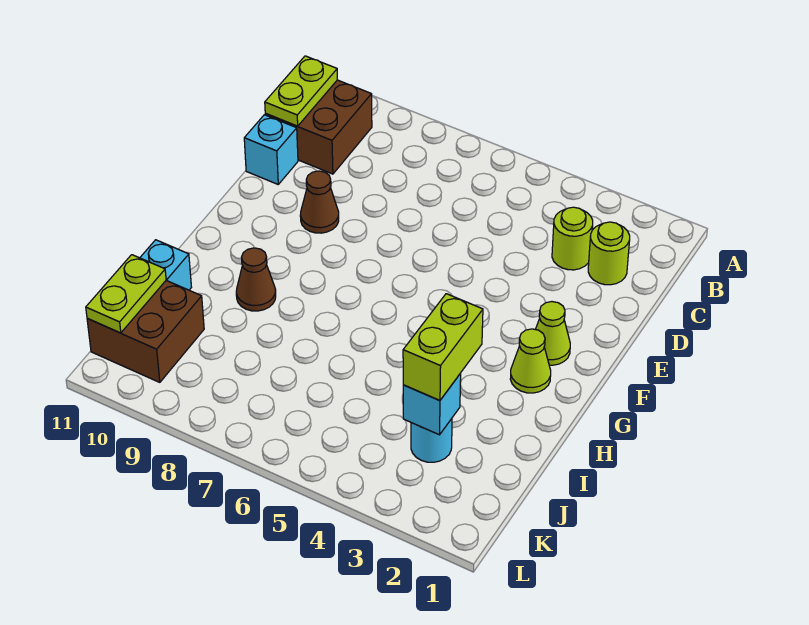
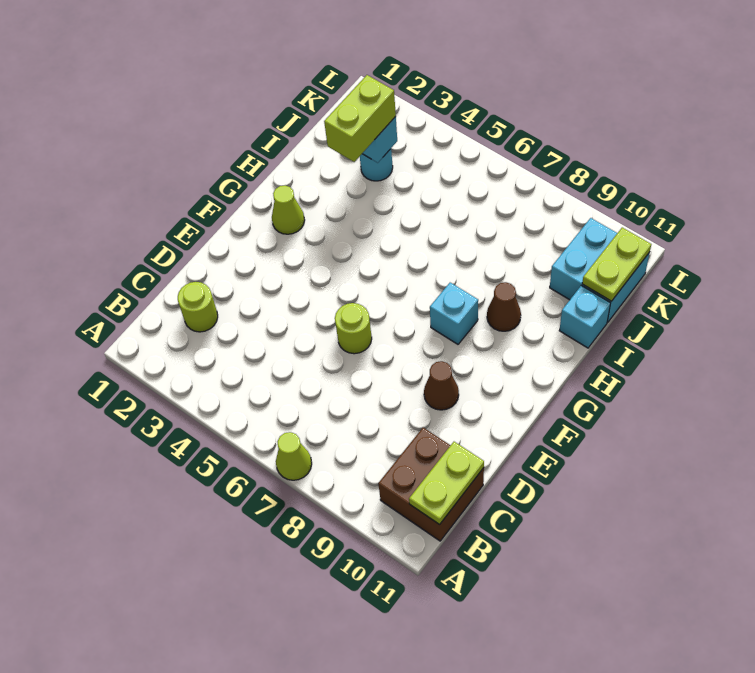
lime round brick C3 level 1 -> lime round brick E6 level 1
cyan brick D11 level 1 -> cyan brick G8 level 1
lime cone F2 level 1 -> lime cone A7 level 1
brown brick J10:K11 level 1 -> cyan brick J10:K11 level 1

